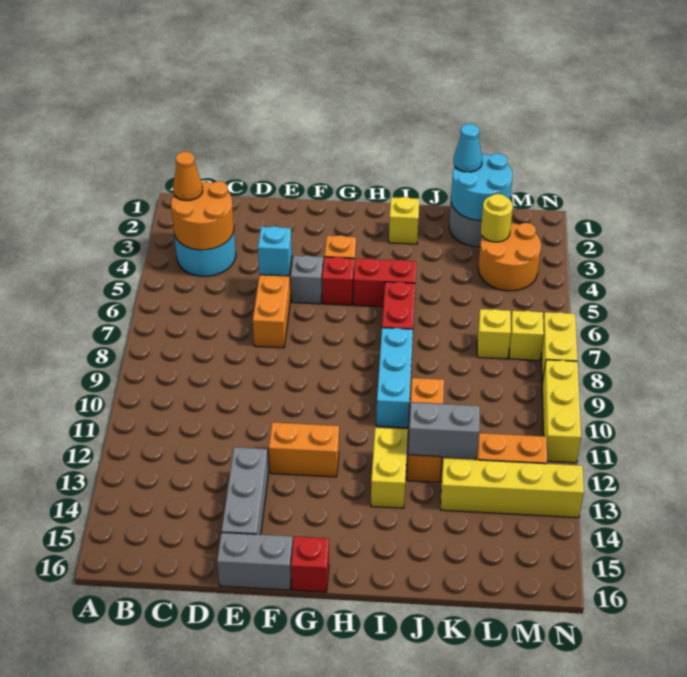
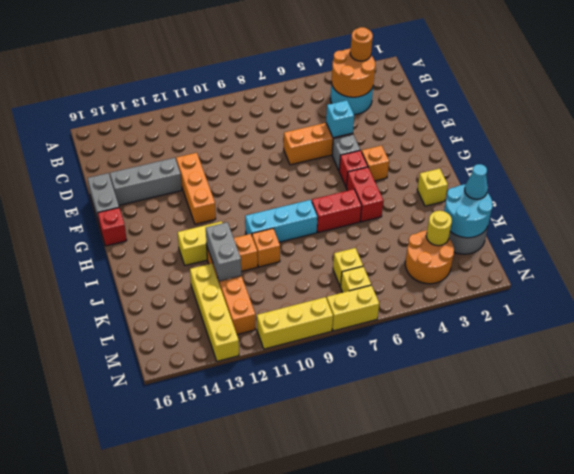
orange cone B3 level 3 -> orange round brick B3 level 3
orange brick F12:G12 level 1 -> orange brick E12:G12 level 1

